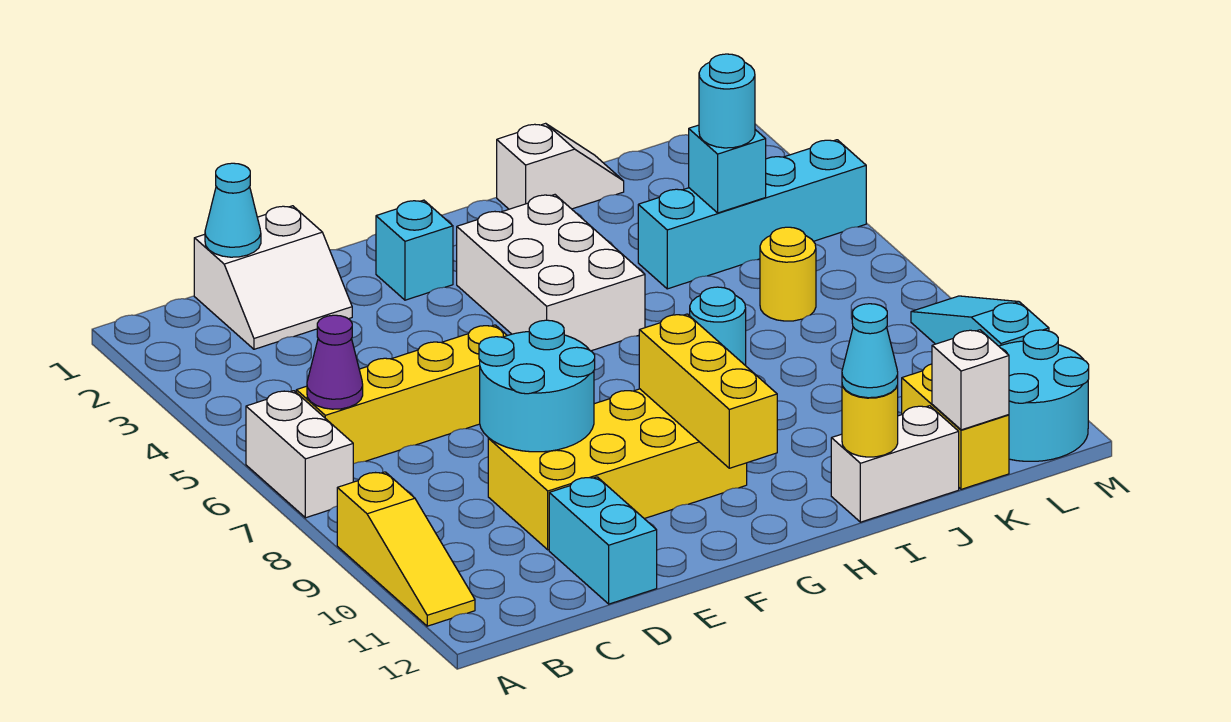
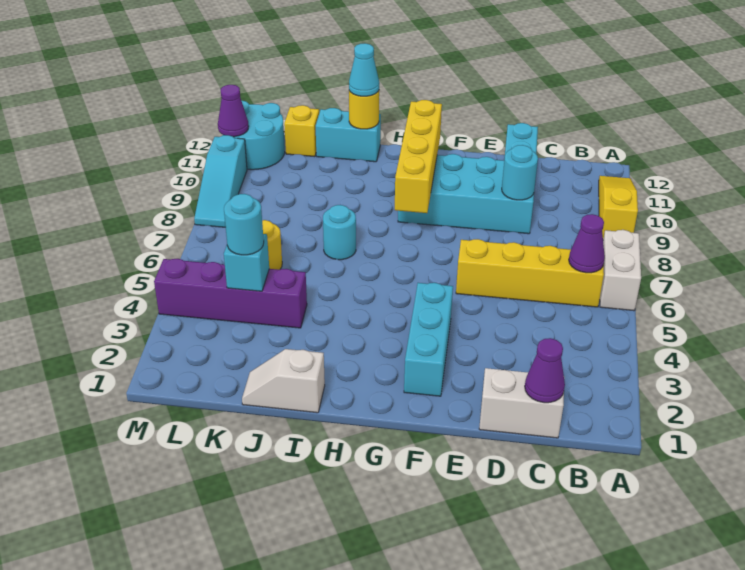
cyan cone C1 level 2 -> purple cone C1 level 2
cyan round brick D8:E9 level 2 -> cyan round brick D9 level 2
yellow brick D9:G10 level 1 -> cyan brick D9:G10 level 1
cyan brick F2 level 1 -> cyan brick F2:F4 level 1
white brick G3:H5 level 1 -> none
yellow brick G9:G11 level 2 -> yellow brick G8:G11 level 2
white brick I12:J12 level 1 -> cyan brick I12:J12 level 1
cyan brick J4:M4 level 1 -> purple brick J4:M4 level 1
yellow brick K11:K12 level 1 -> yellow brick K12 level 1
white brick K12 level 2 -> none
none -> purple cone M11 level 2

